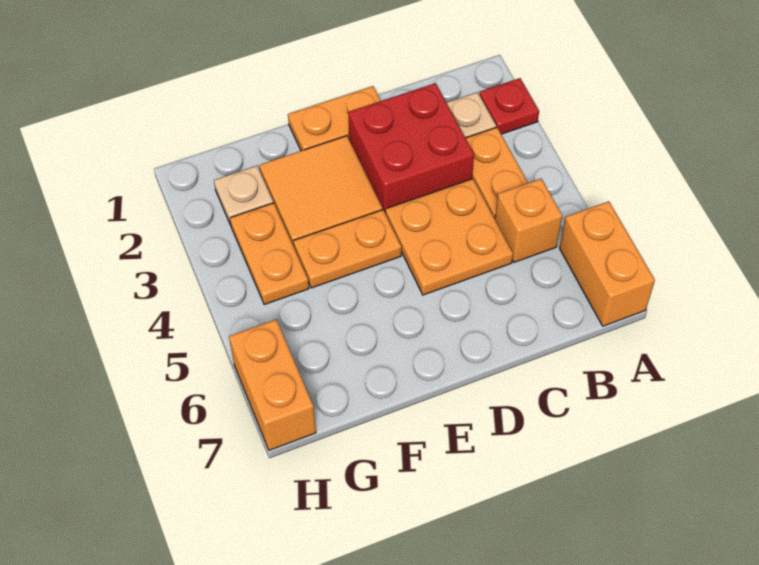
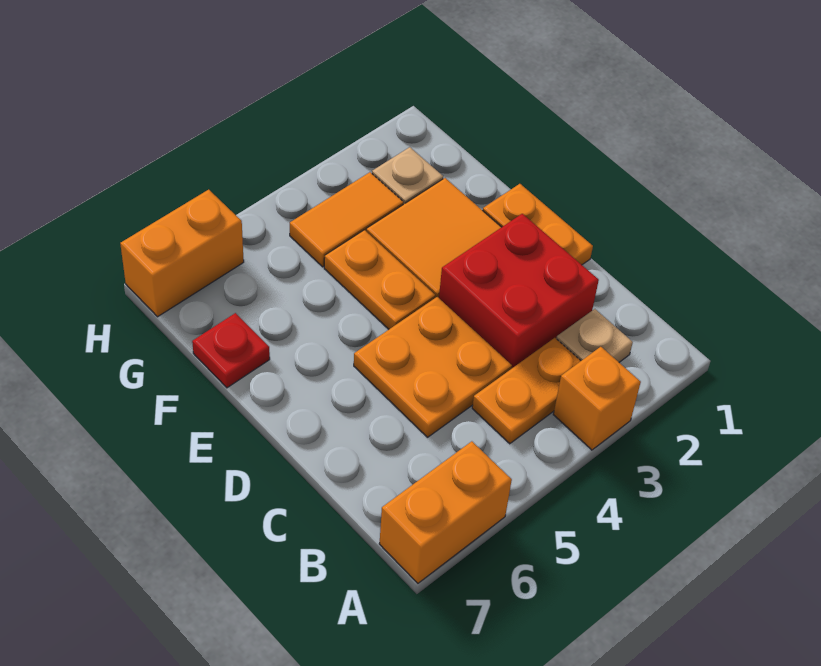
red plate A2 level 1 -> red plate F7 level 1
orange brick B5 level 1 -> orange brick A3 level 1
orange plate G3:G4 level 1 -> orange tile G3:G4 level 1

